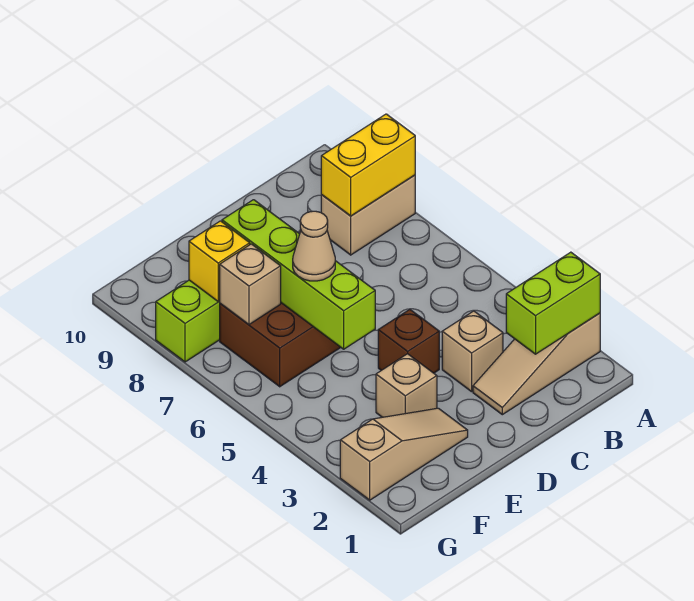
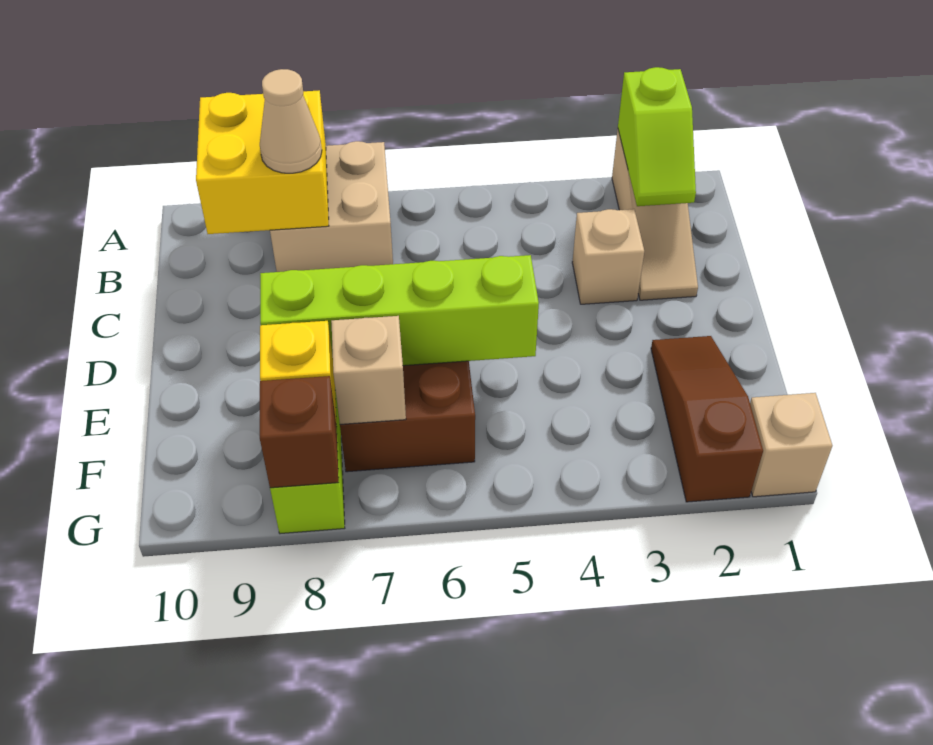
lime brick A2:B2 level 2 -> lime slope A2:B2 level 2 top A
tan brick A8:B8 level 1 -> tan brick A7:B8 level 1
yellow brick A8:B8 level 2 -> yellow brick A8:B9 level 2
brown brick D4 level 1 -> brown brick G8 level 2
tan slope E2:G2 level 1 top G -> brown slope E2:G2 level 1 top G
tan brick E3 level 1 -> tan brick G1 level 1
tan cone E6 level 3 -> tan cone B8 level 3

